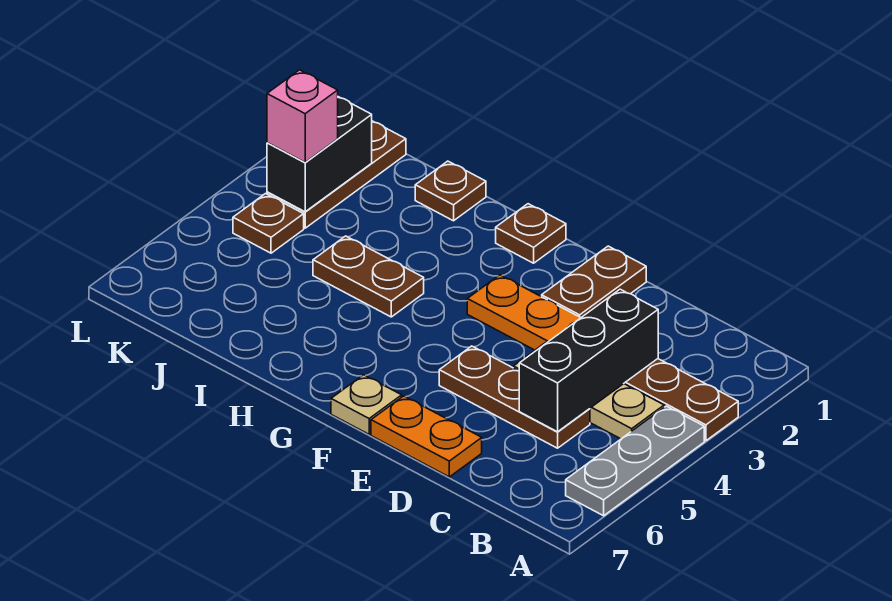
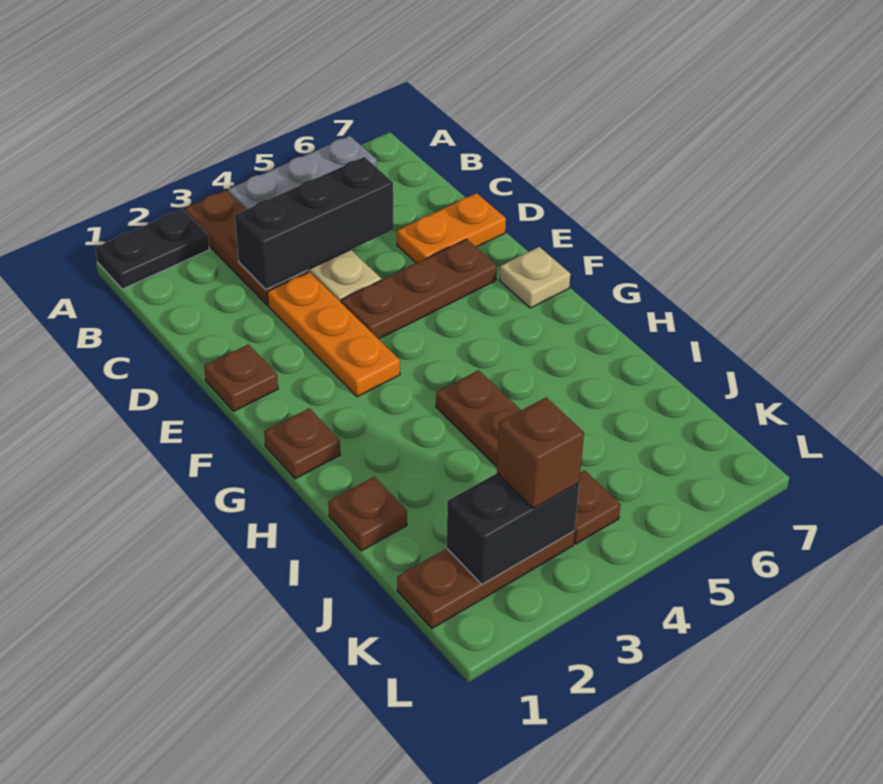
none -> black plate A1:A2 level 1
brown plate C5:E5 level 1 -> brown plate E4:E6 level 1
orange plate D7:E7 level 1 -> orange plate D6:D7 level 1
brown plate E1:E2 level 1 -> brown plate E1 level 1
pink brick K3 level 3 -> brown brick K3 level 3

